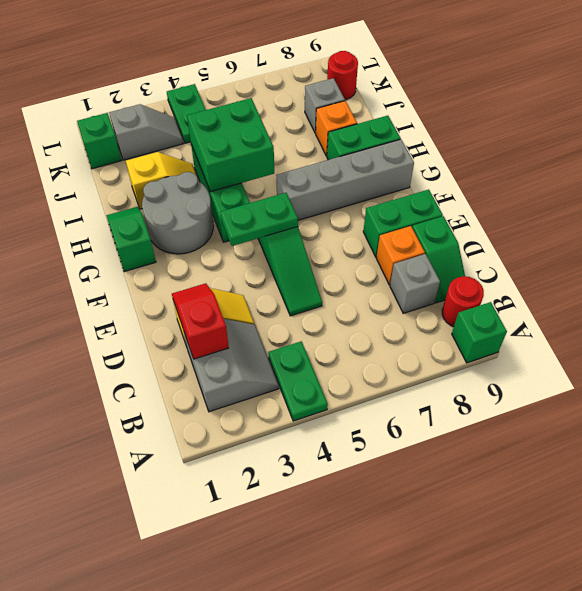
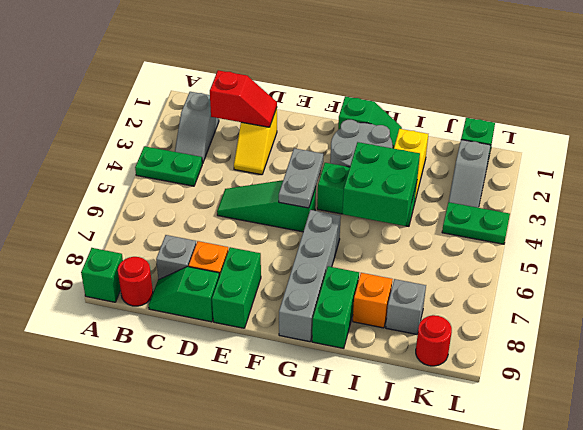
grey slope B2:C3 level 1 top 2 -> grey slope B2:B3 level 1 top 2
green plate F4:F5 level 2 -> grey plate F4:F5 level 2

